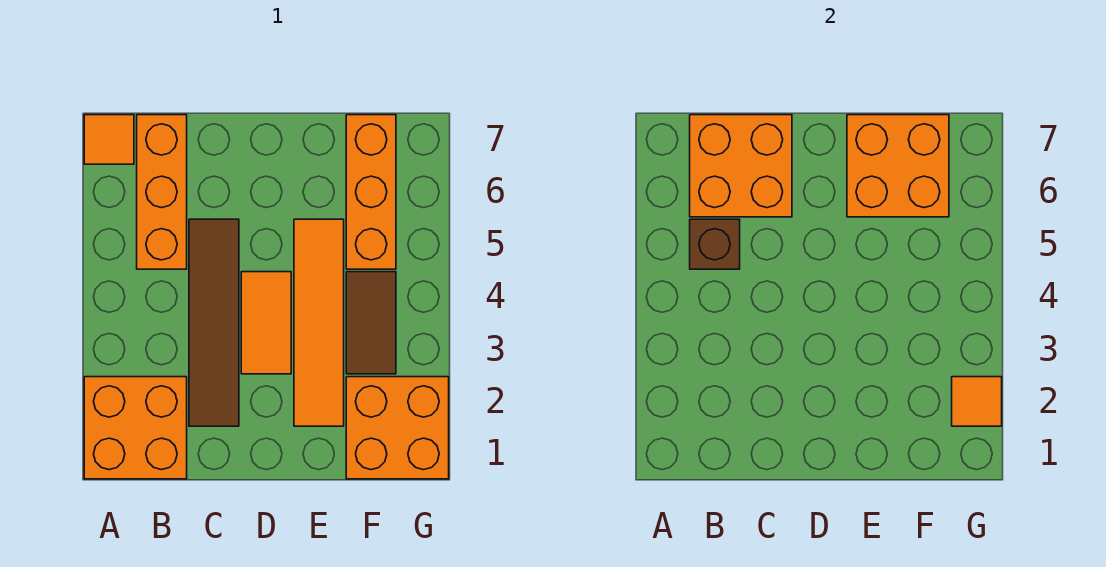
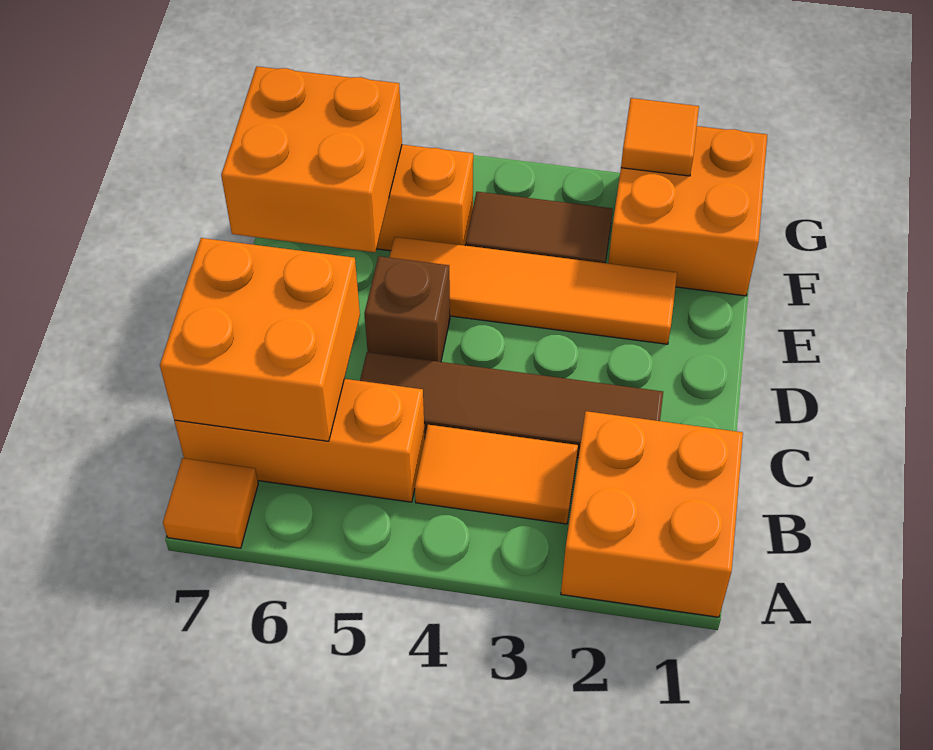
brown brick B5 level 2 -> brown brick D5 level 1
orange tile D3:D4 level 1 -> orange tile B3:B4 level 1

